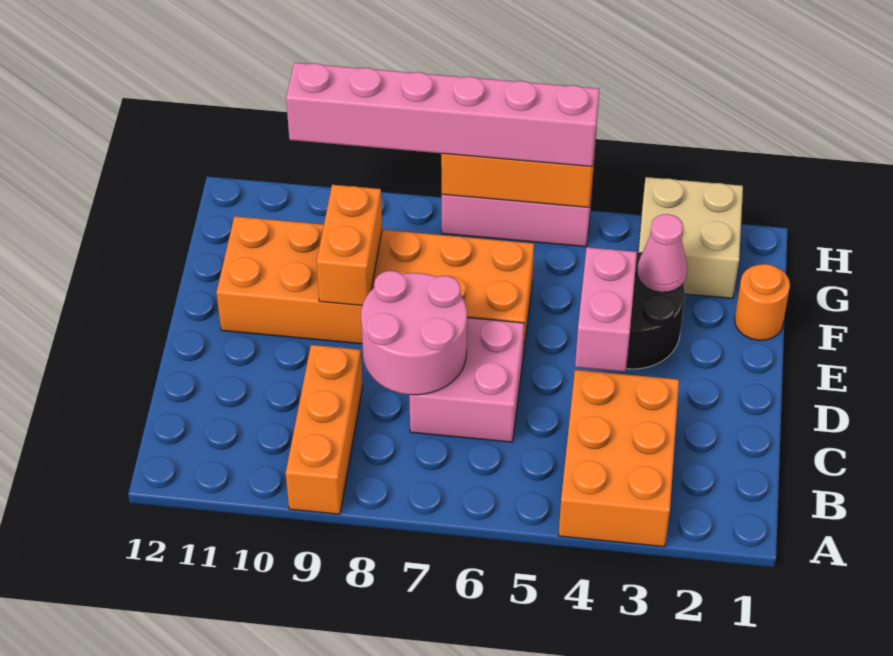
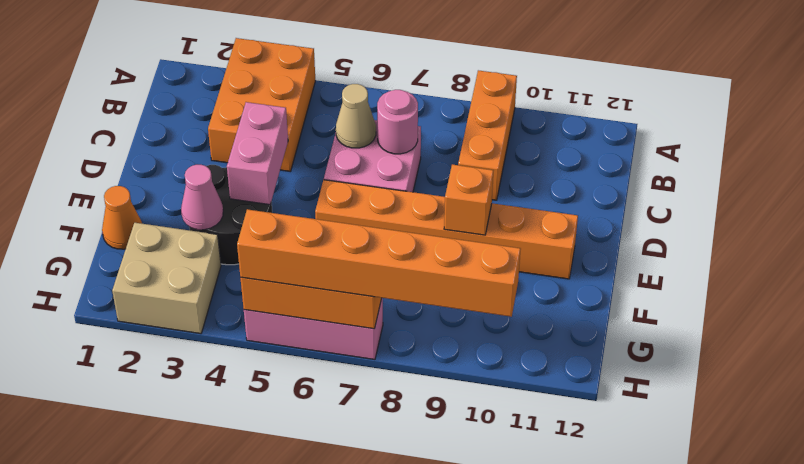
none -> tan cone C6 level 2
pink round brick C7:D8 level 2 -> pink round brick C7 level 2
orange brick E6:F11 level 1 -> orange brick E6:E11 level 1
orange brick E9:F9 level 2 -> orange brick E9 level 2
orange round brick F1 level 1 -> orange cone F1 level 1
pink brick H5:H10 level 3 -> orange brick H5:H10 level 3

